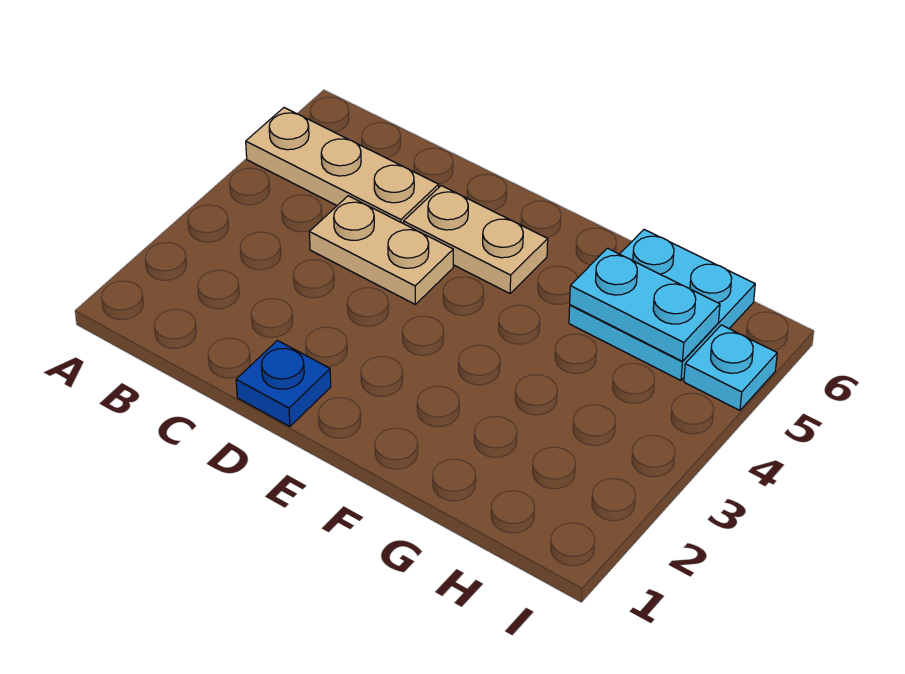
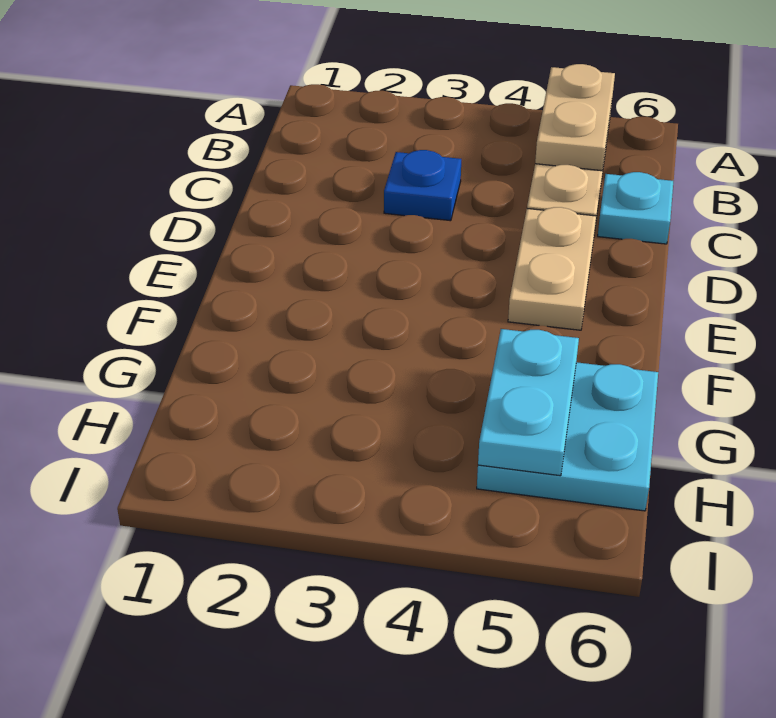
tan plate C4:D4 level 1 -> tan plate A5:B5 level 2
blue plate D1 level 1 -> blue plate C3 level 1
cyan plate I5 level 1 -> cyan plate C6 level 1

